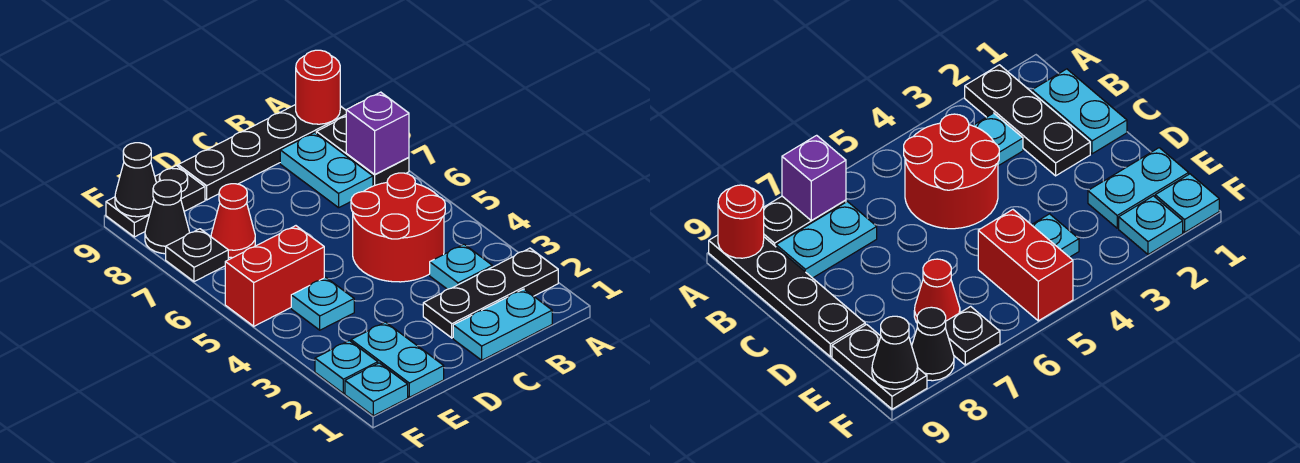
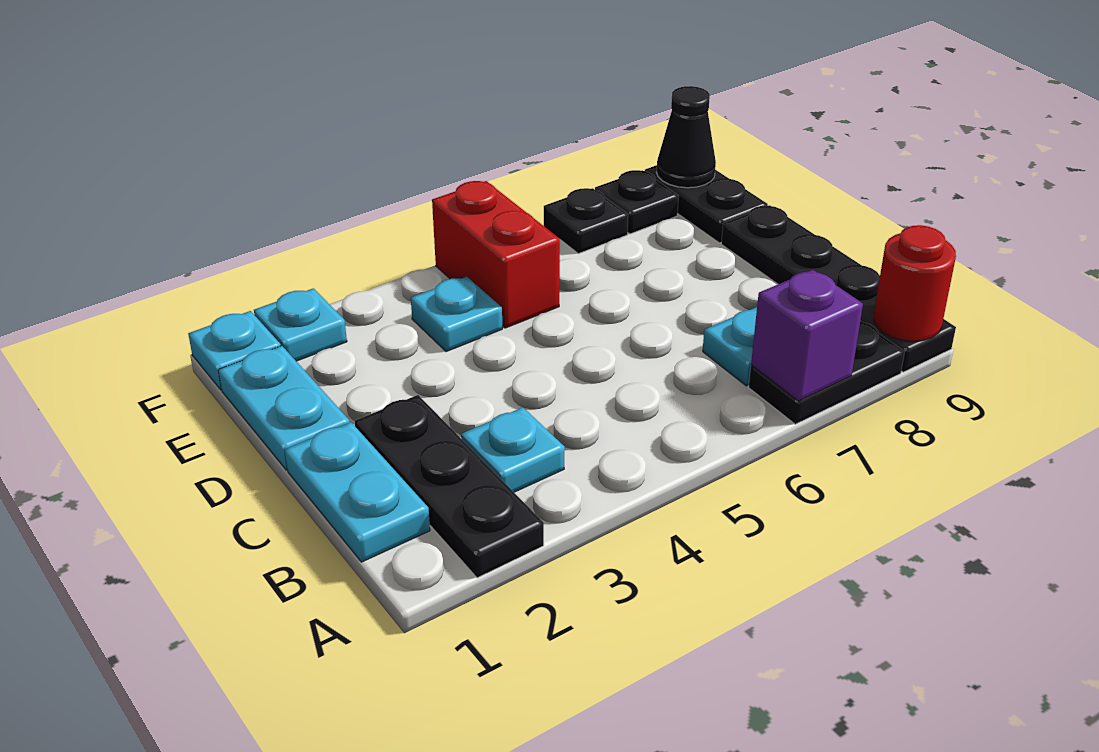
red round brick B4:C5 level 1 -> none
cyan plate E1:E2 level 1 -> cyan plate D1:E1 level 1
red cone E7 level 1 -> none
black cone F8 level 1 -> black plate F8 level 1

